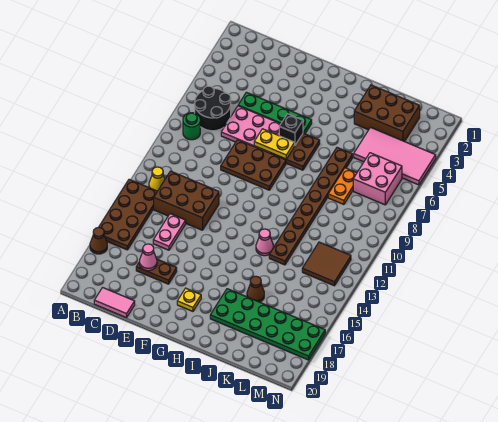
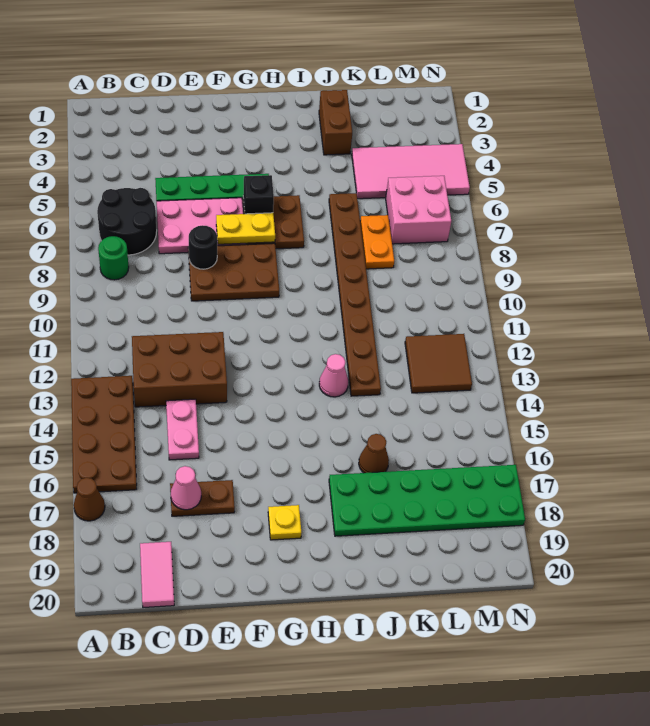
yellow cone B12 level 1 -> none
pink tile C20:D20 level 1 -> pink tile C19:C20 level 1
none -> black round brick E8 level 2
brown brick J2:L3 level 1 -> brown brick J2:J3 level 1

